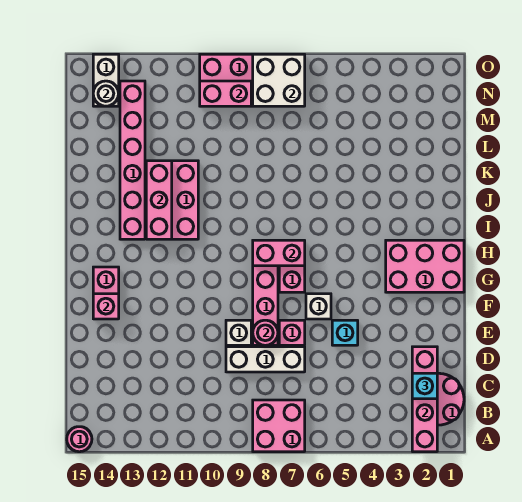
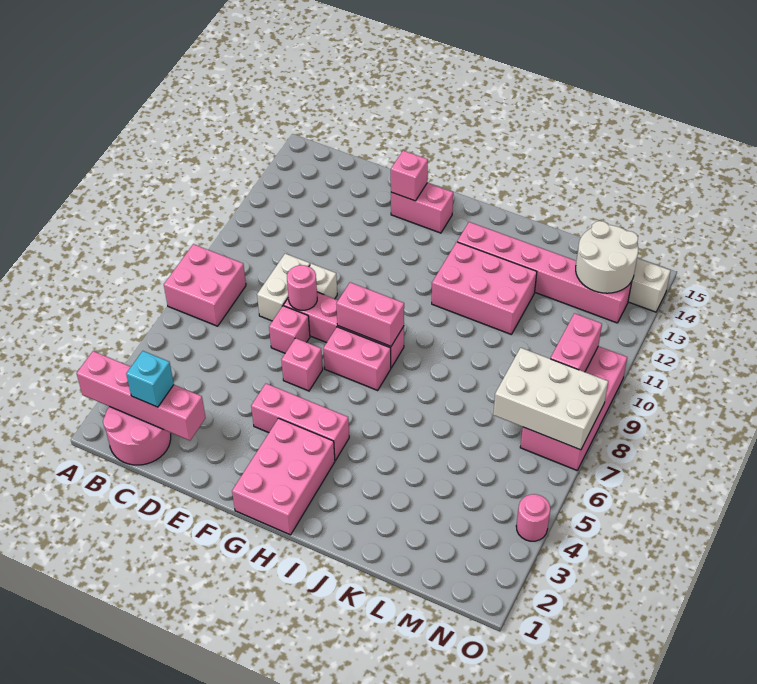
pink round brick A15 level 1 -> pink round brick O4 level 1
white brick D7:D9 level 1 -> white brick D8:D9 level 1
cyan brick E5 level 1 -> none
white brick F6 level 1 -> pink brick F6 level 1
pink brick H7:H8 level 2 -> pink brick G8:H8 level 2
pink brick I12:K12 level 2 -> pink brick F4:H4 level 1
white brick N7:O8 level 2 -> white brick M7:O8 level 2
white round brick N14 level 2 -> white round brick M13:N14 level 2

